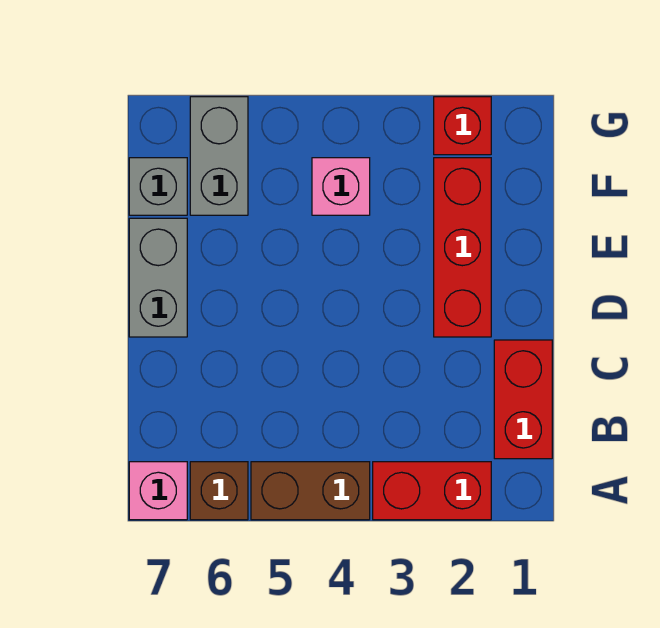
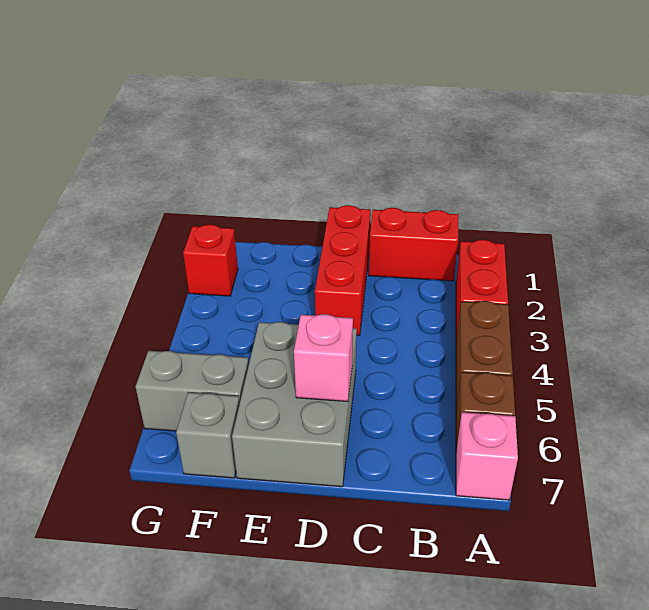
red brick D2:F2 level 1 -> red brick D1:D3 level 1
grey brick D7:E7 level 1 -> grey brick D5:E7 level 1
pink brick F4 level 1 -> pink brick D6 level 2

